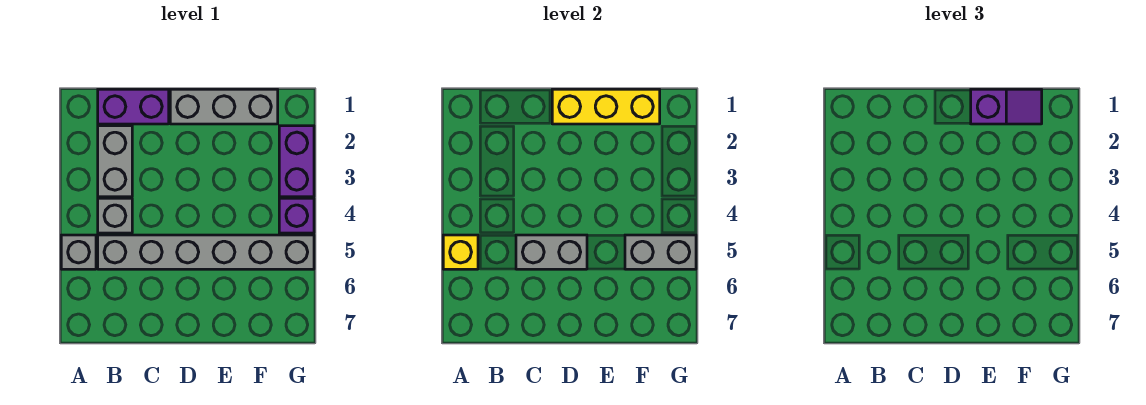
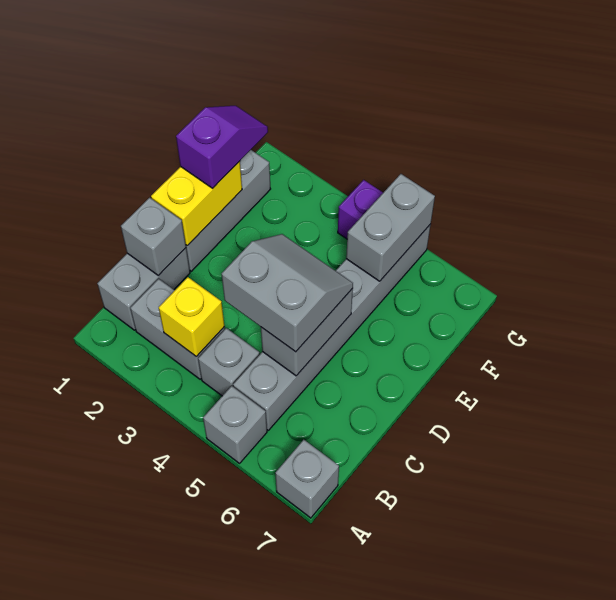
yellow brick A5 level 2 -> yellow brick B3 level 2
none -> grey brick A7 level 1
purple brick B1:C1 level 1 -> grey brick B1:C1 level 1
none -> grey brick C1 level 2
none -> grey slope C4:D5 level 3 top C
yellow brick D1:F1 level 2 -> yellow brick D1:E1 level 2
purple brick G2:G3 level 1 -> none

